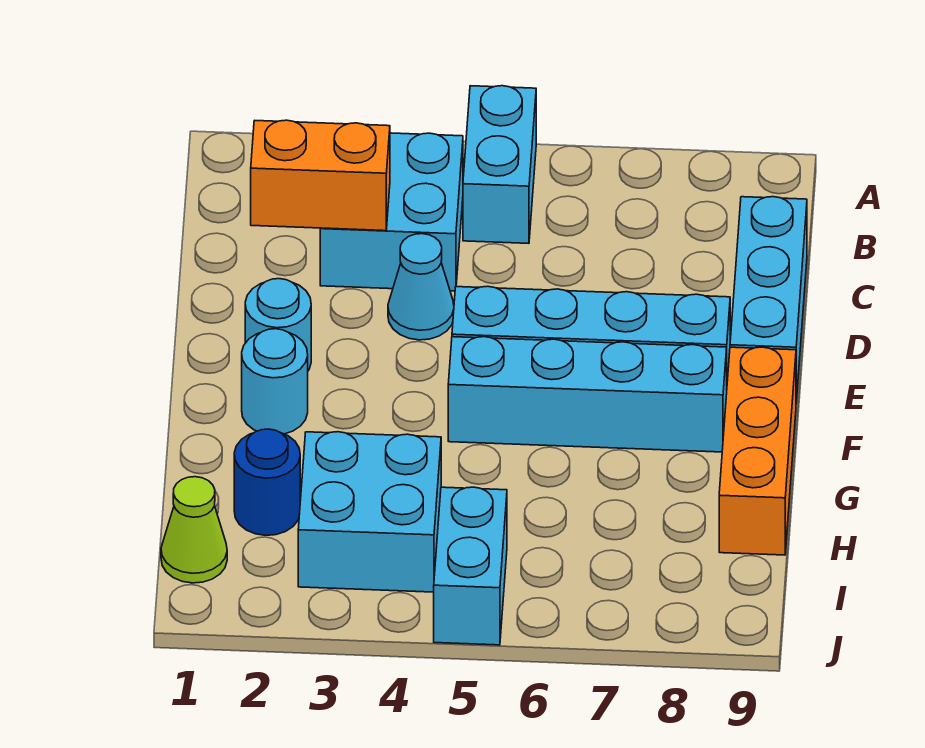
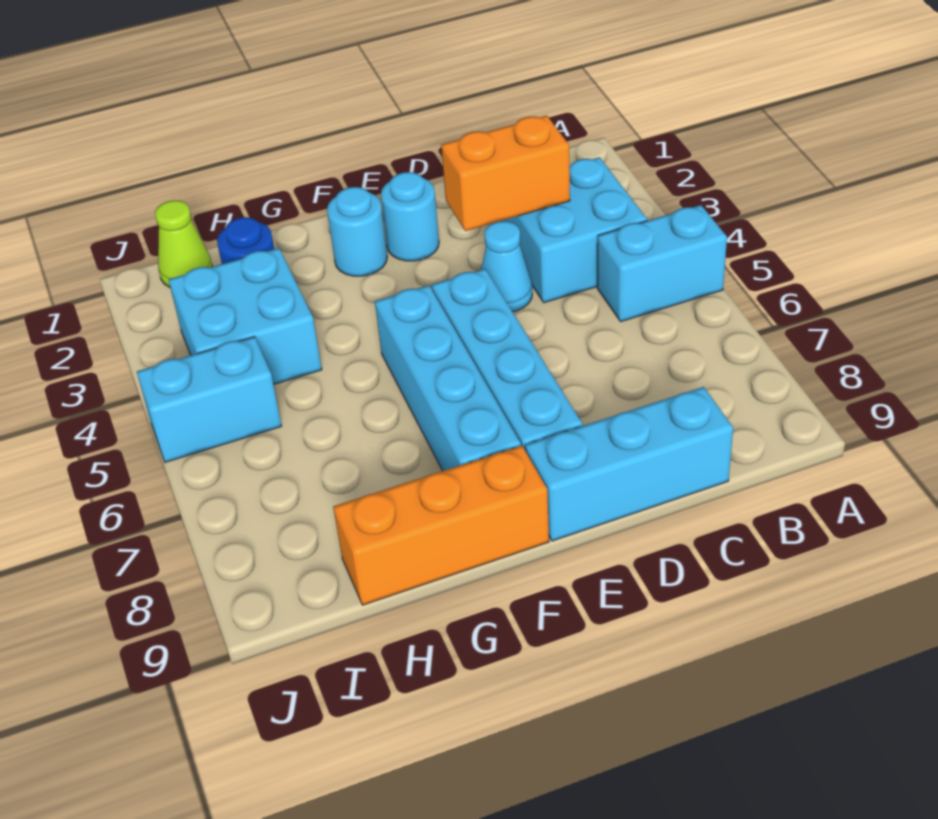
orange brick C2:C3 level 2 -> orange brick C3:D3 level 2

